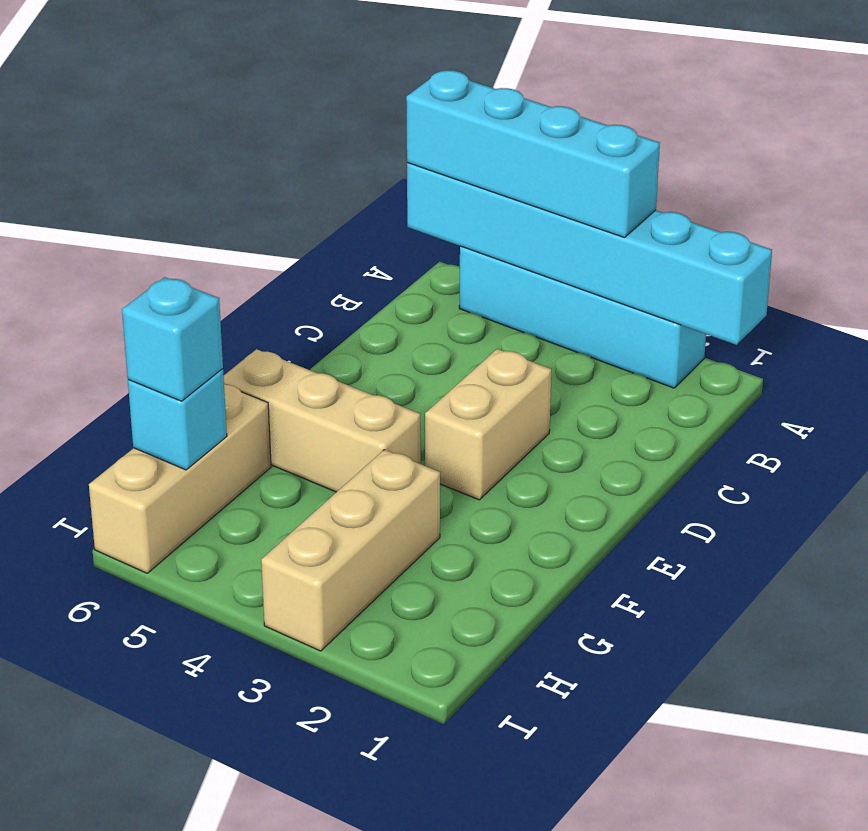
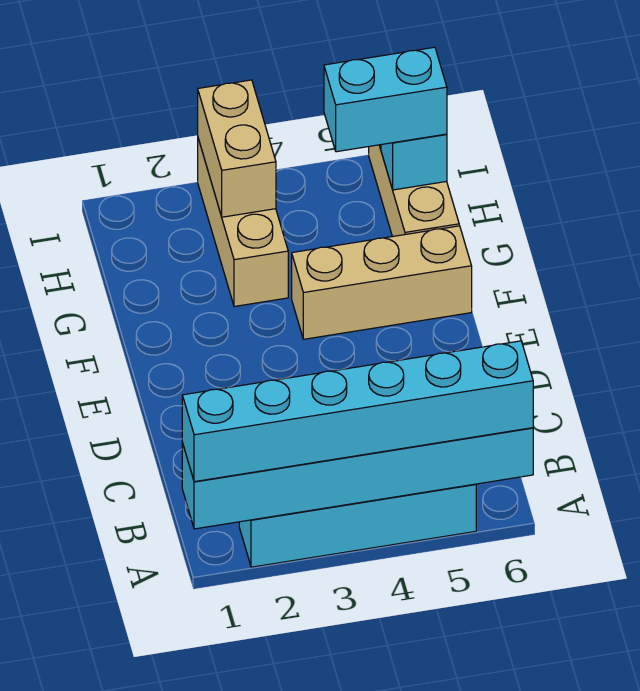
cyan brick A3:A6 level 3 -> cyan brick A1:A6 level 3
tan brick D3:E3 level 1 -> tan brick H3:I3 level 2
cyan brick H6 level 3 -> cyan brick H5:H6 level 3

